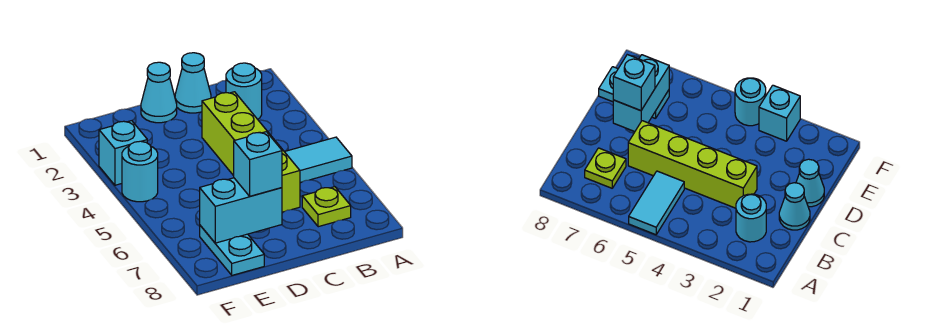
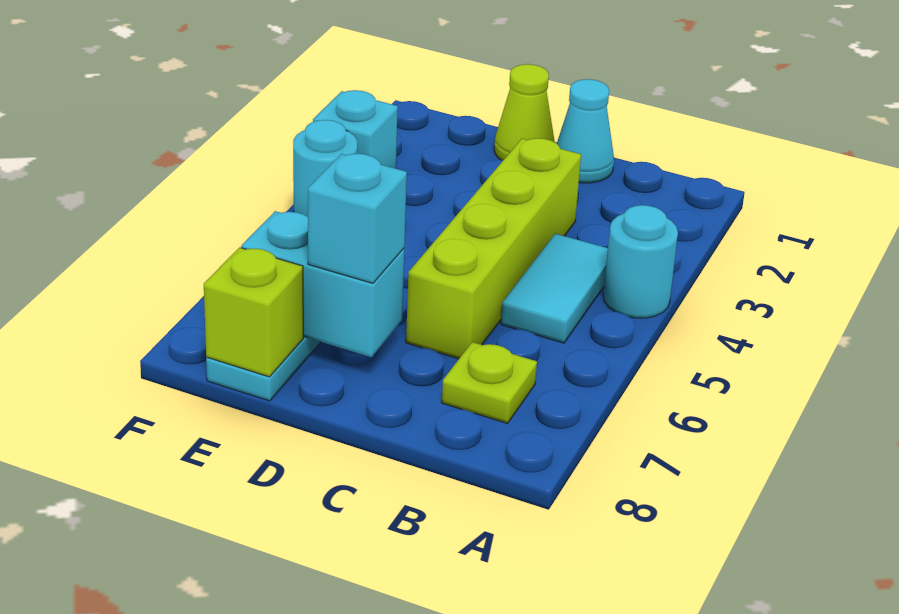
cyan tile A5:B5 level 1 -> cyan tile B4:B5 level 1
cyan round brick B2 level 1 -> cyan round brick A4 level 1
cyan cone D1 level 1 -> lime cone D1 level 1
none -> lime brick E8 level 2

